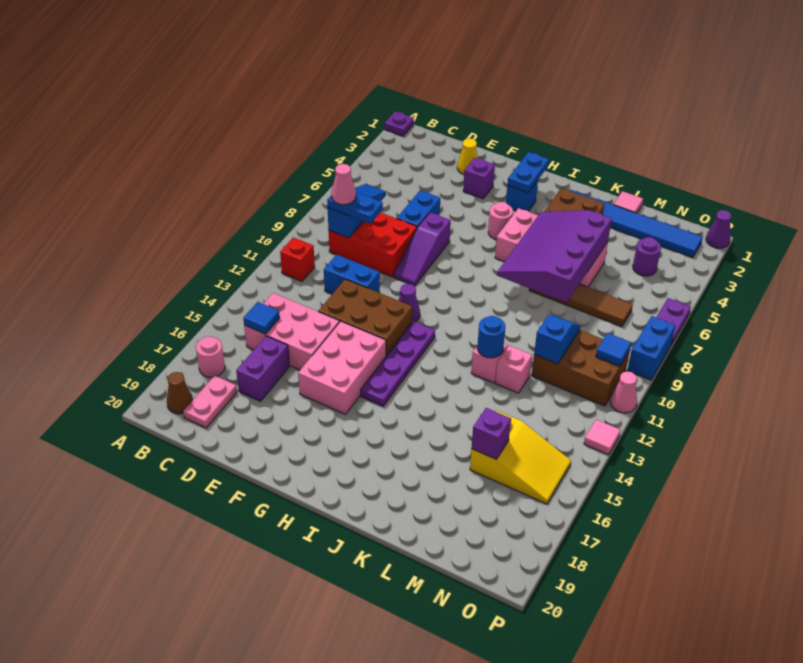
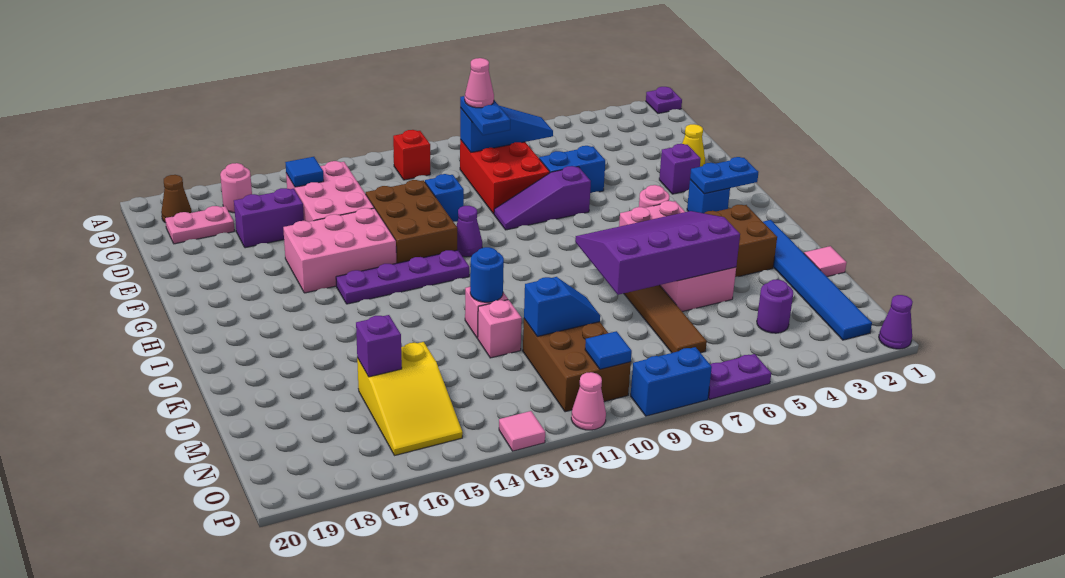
blue brick D11:E11 level 1 -> blue brick E11 level 1

